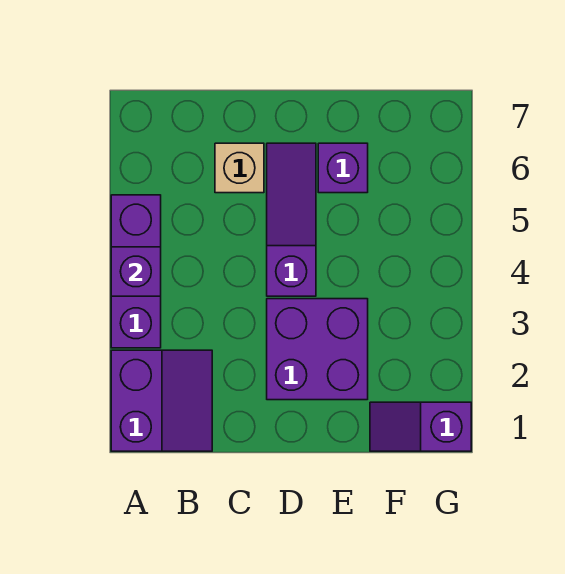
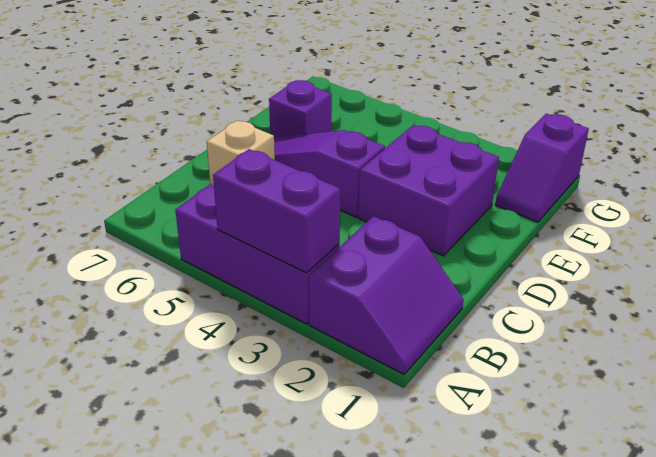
purple slope A1:B2 level 1 top A -> purple slope A1:B2 level 1 top 2
purple brick A4 level 2 -> purple brick A3:A4 level 2

